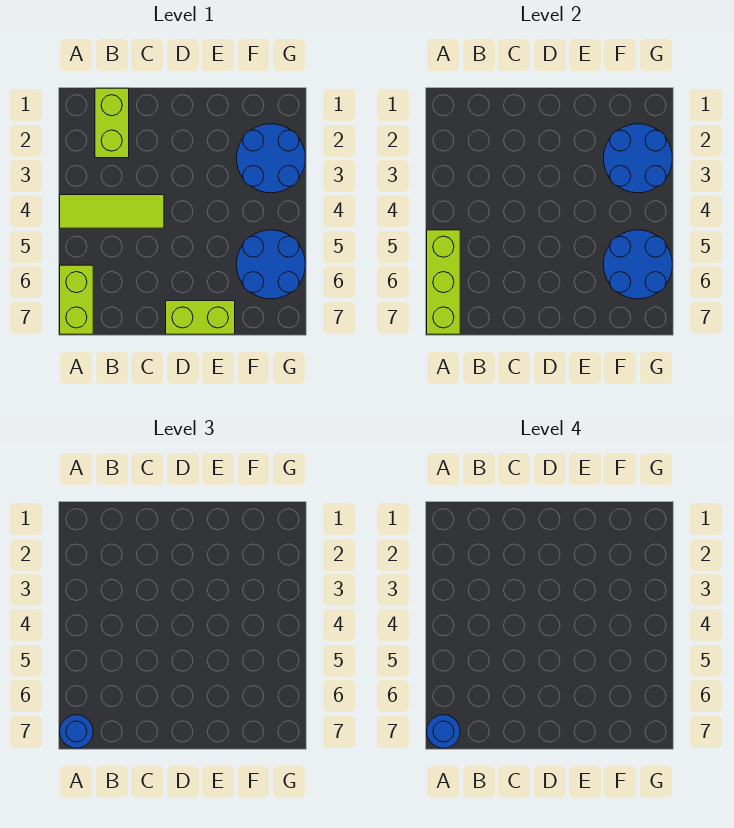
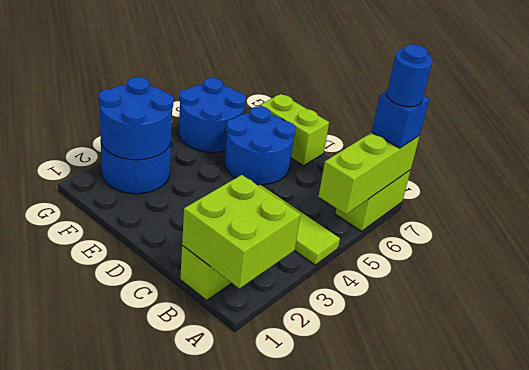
none -> lime brick A1:B2 level 2
blue round brick A7 level 3 -> blue brick A7 level 3
blue round brick F5:G6 level 2 -> blue round brick D5:E6 level 1

